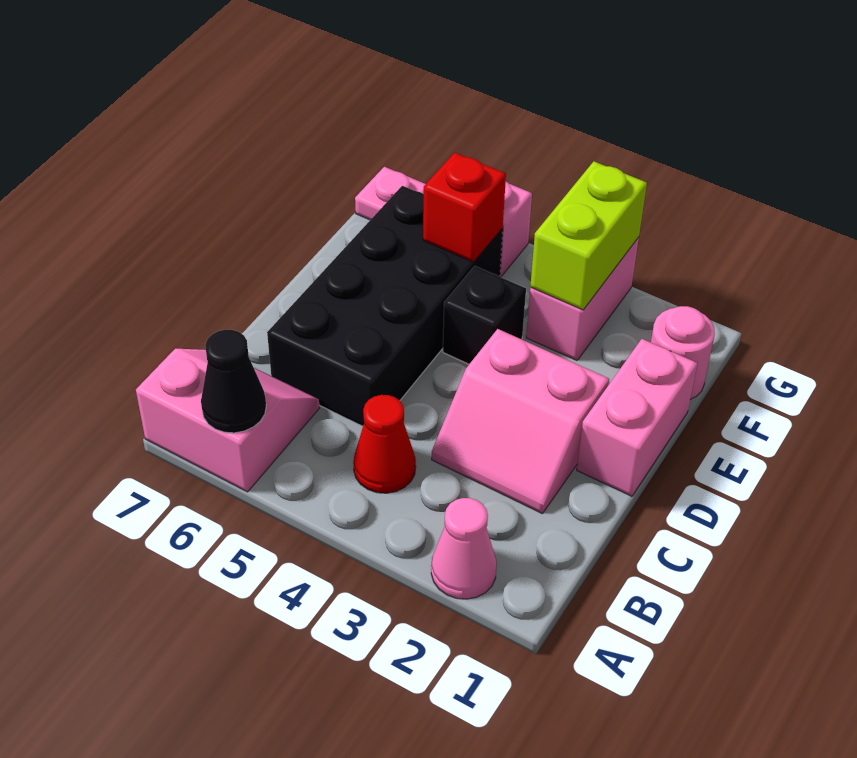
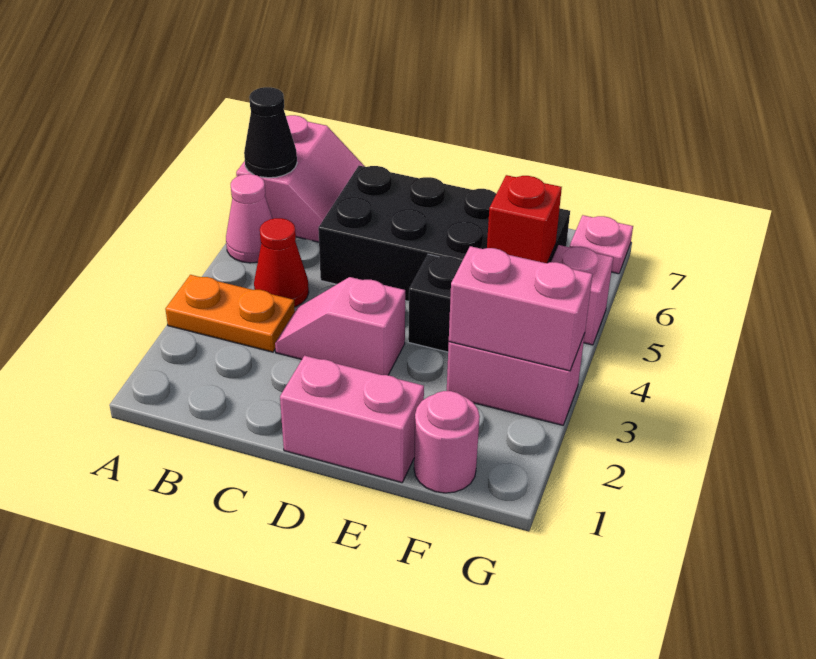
pink cone A2 level 1 -> pink cone A5 level 1
none -> orange plate A3:B3 level 1
pink slope C2:D3 level 1 top D -> pink slope C3:D3 level 1 top D
lime brick F3:G3 level 2 -> pink brick F3:G3 level 2

